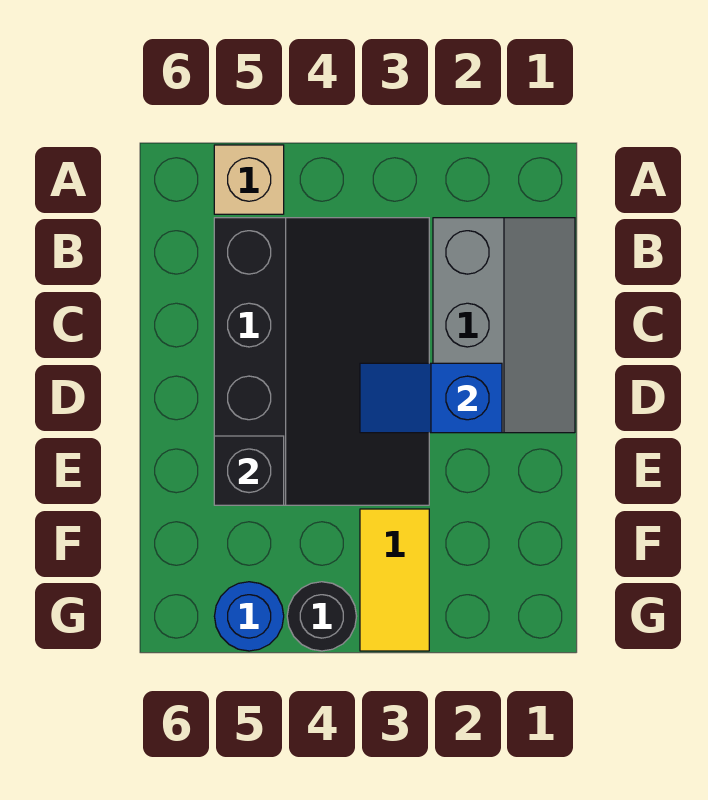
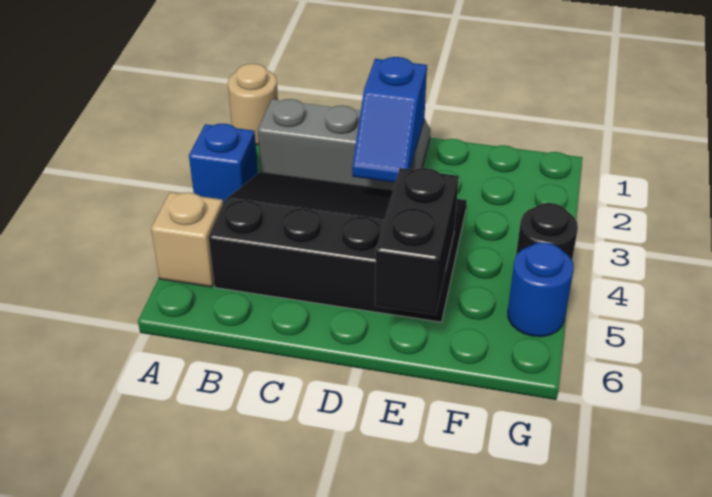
none -> tan round brick A1 level 1
none -> blue brick A3 level 1
black brick E5 level 2 -> black brick E5:E6 level 2
yellow tile F3:G3 level 1 -> none

